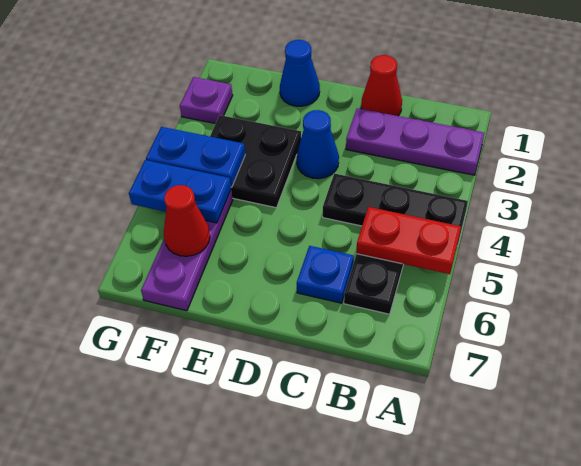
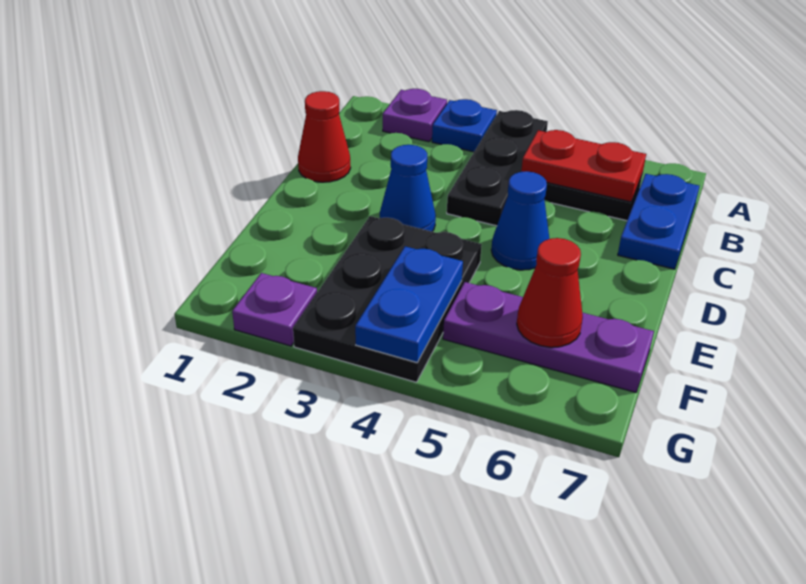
purple plate A2:C2 level 1 -> purple plate A2 level 1
red plate A5:B5 level 2 -> red plate B5:B6 level 2
blue plate C6 level 1 -> blue plate A3 level 1
blue cone E1 level 1 -> blue cone D5 level 1
black plate E3:F4 level 1 -> black plate E3:G4 level 1
blue plate F5:G5 level 2 -> blue plate B7:C7 level 1

